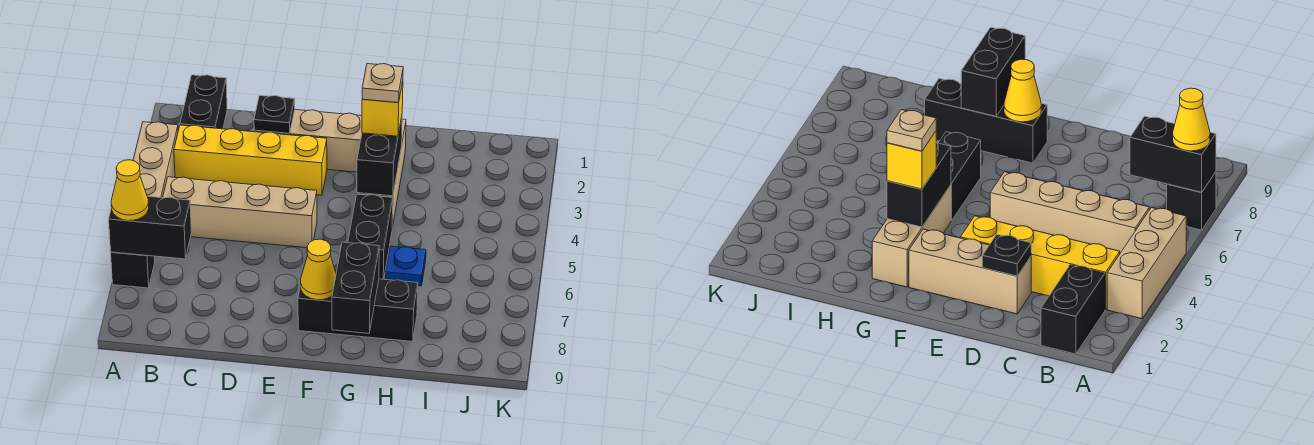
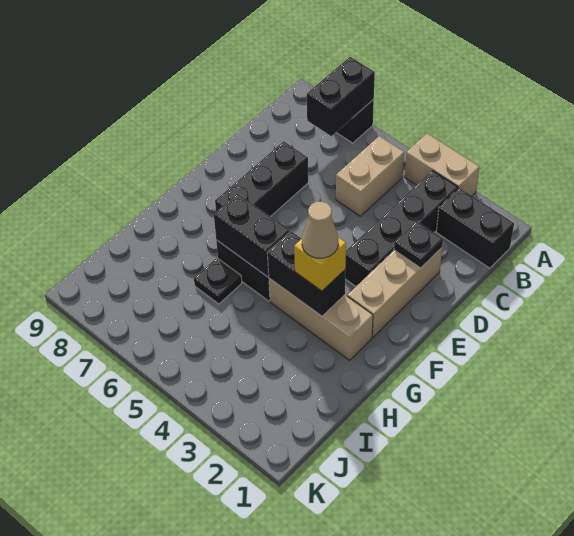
tan brick A3:A5 level 1 -> tan brick A3:A4 level 1
yellow cone A7 level 3 -> none
yellow brick B3:E3 level 1 -> black brick B3:E3 level 1
tan brick B5:E5 level 1 -> tan brick B5:C5 level 1
black brick F8:H8 level 1 -> black brick D7:F7 level 1
yellow cone F8 level 2 -> none
tan plate G3 level 4 -> tan cone G3 level 4
black brick G8:G9 level 2 -> black brick G5:G6 level 2
blue plate H6 level 1 -> black plate H6 level 1

